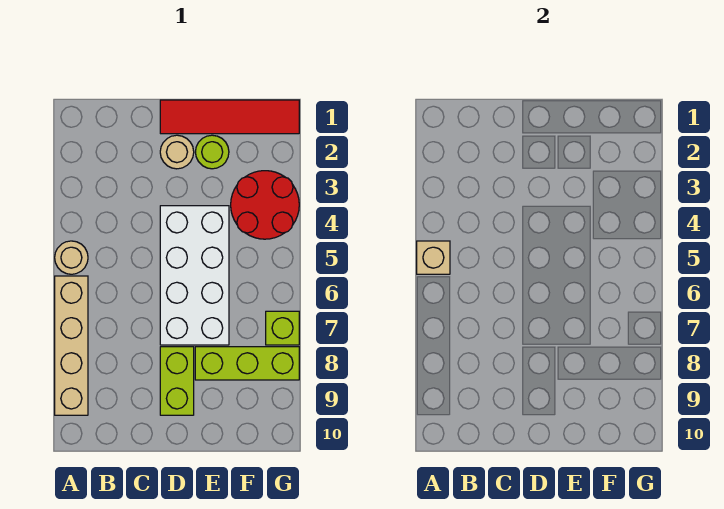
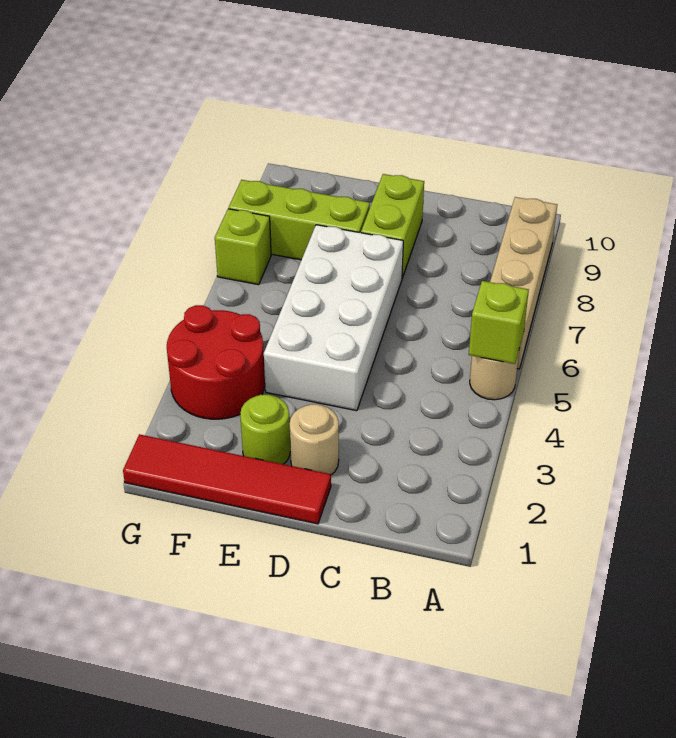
tan brick A5 level 2 -> lime brick A5 level 2

